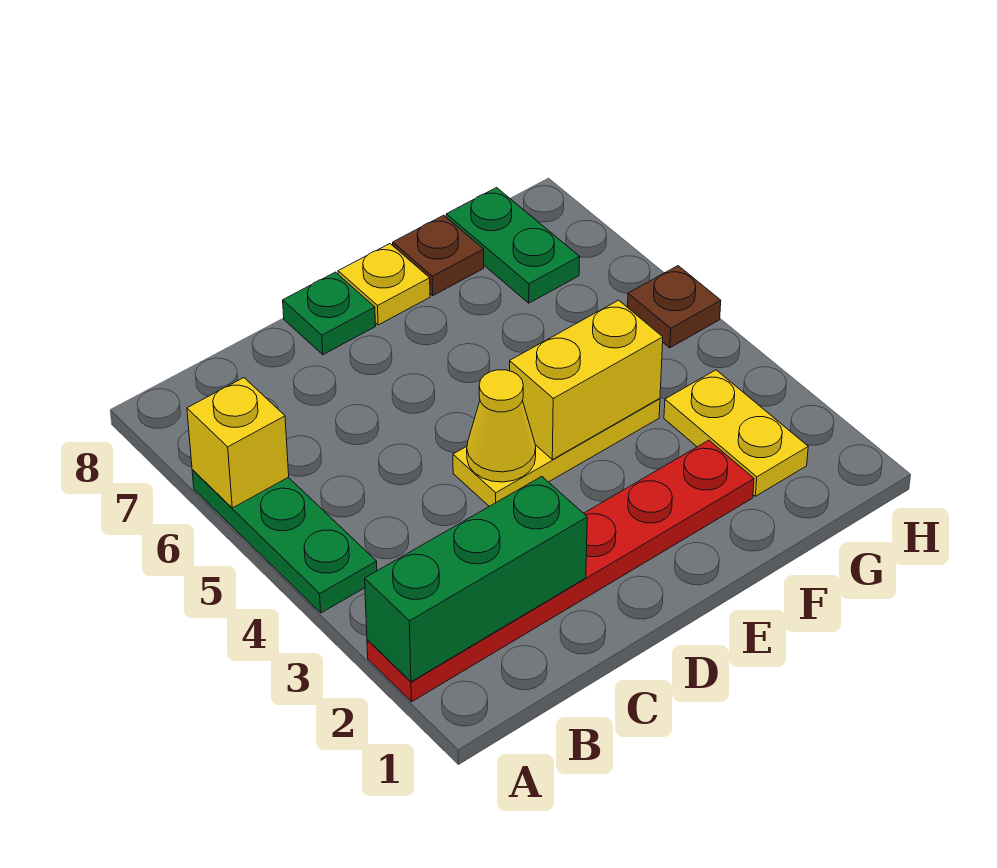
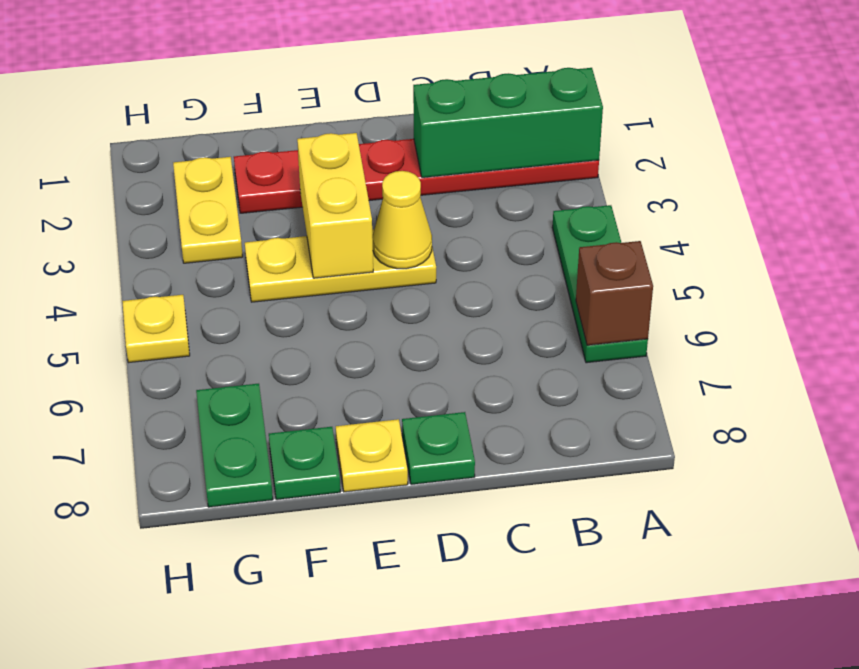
yellow brick A6 level 2 -> brown brick A6 level 2
yellow brick E4:F4 level 2 -> yellow brick E3:E4 level 2
brown plate F8 level 1 -> green plate F8 level 1
brown plate H5 level 1 -> yellow plate H5 level 1

